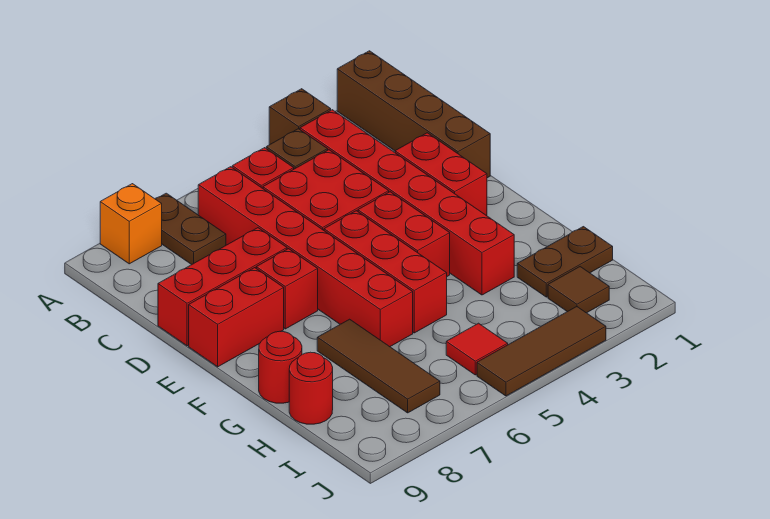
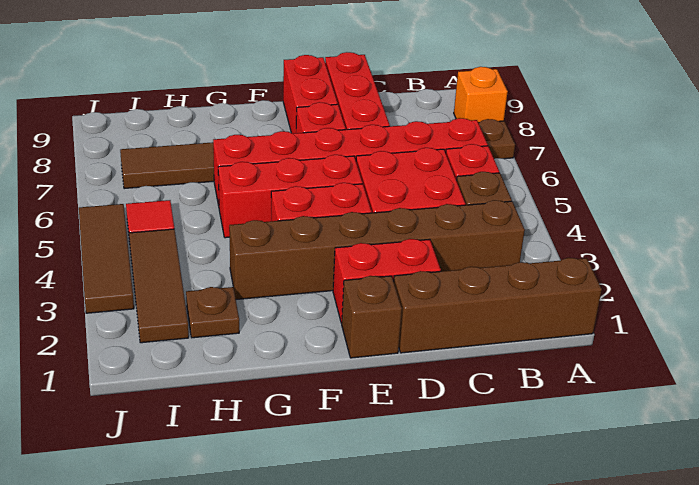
brown brick A3 level 1 -> brown brick E1 level 1
red brick B3:G3 level 1 -> brown brick B3:G3 level 1
red round brick G9 level 1 -> none
brown plate H1:H2 level 1 -> brown plate H2 level 1
red round brick H9 level 1 -> none
brown tile I2 level 1 -> brown tile I2:I4 level 1

